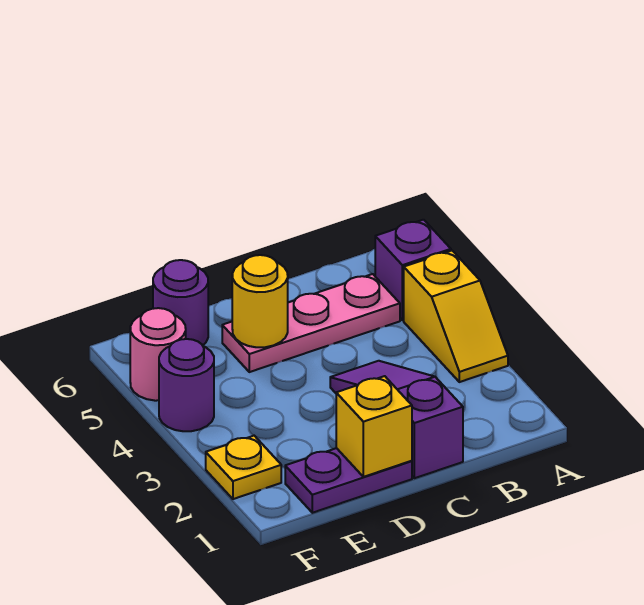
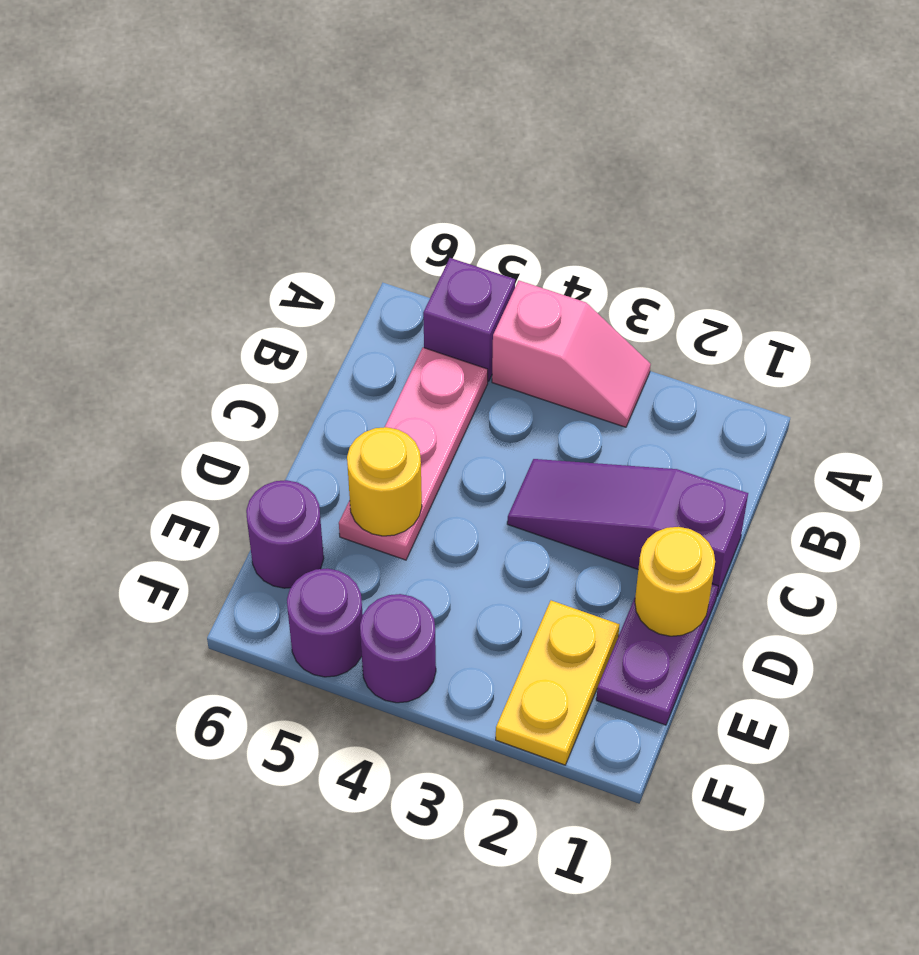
yellow slope A3:A4 level 1 top 4 -> pink slope A3:A4 level 1 top 4
yellow brick D1 level 2 -> yellow round brick D1 level 2
yellow plate F2 level 1 -> yellow plate E2:F2 level 1
pink round brick F5 level 1 -> purple round brick F5 level 1

